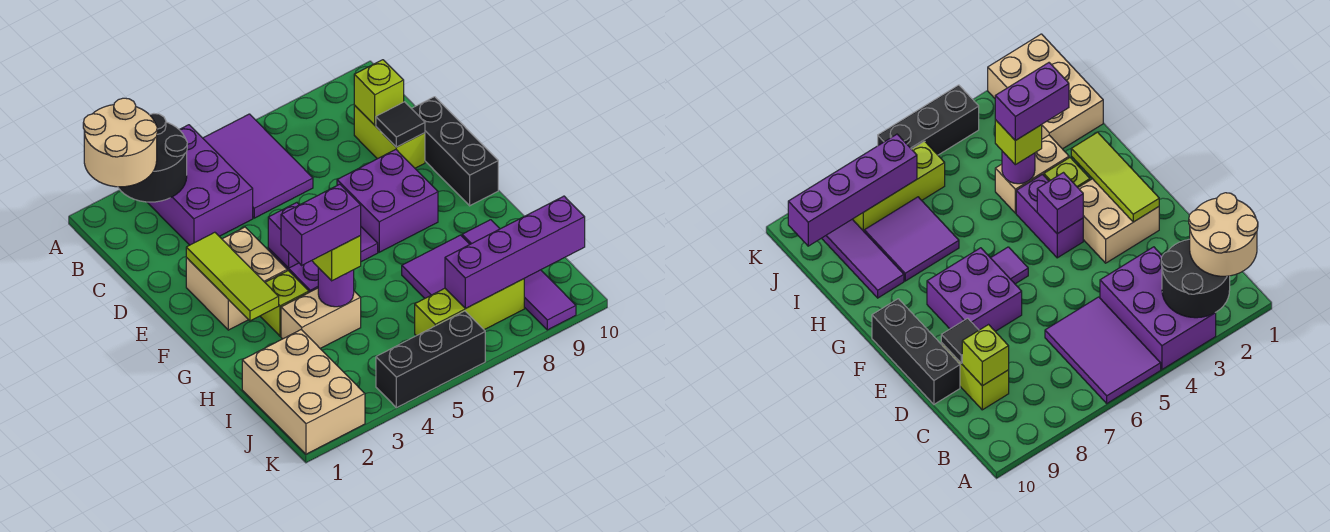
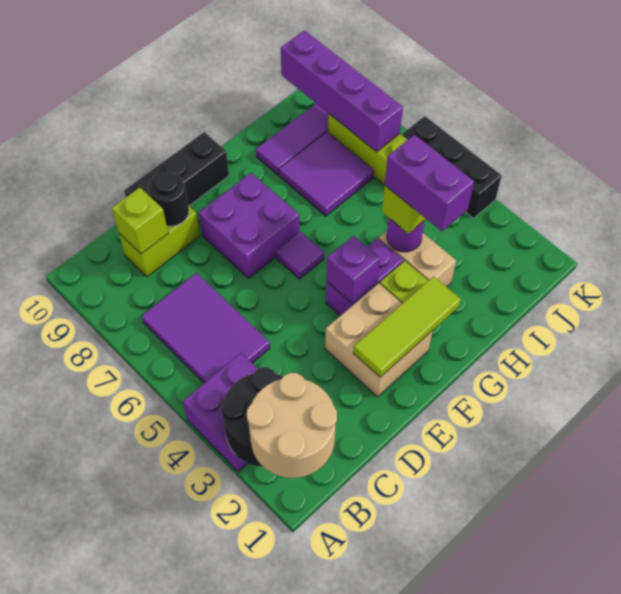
purple brick A3:C4 level 1 -> purple brick A3:B4 level 1
purple tile A5:C6 level 1 -> purple tile B5:C7 level 1
black tile D9 level 2 -> black round brick D9 level 2
tan brick I1:K2 level 1 -> none

